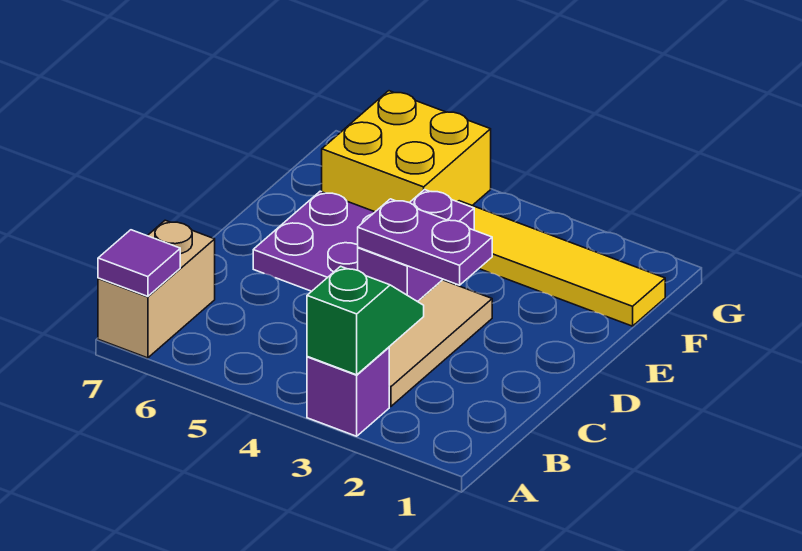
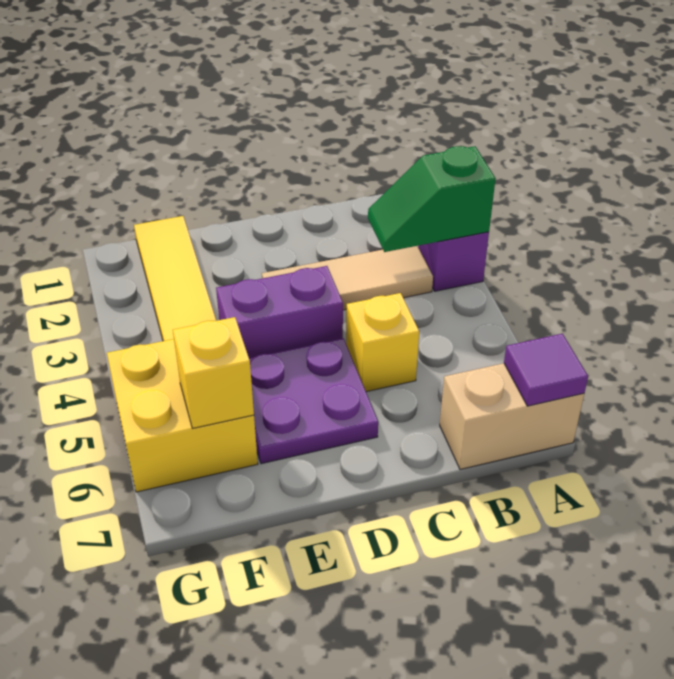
none -> yellow brick C5 level 1
purple plate D3:D4 level 2 -> none
none -> yellow brick F6 level 2

